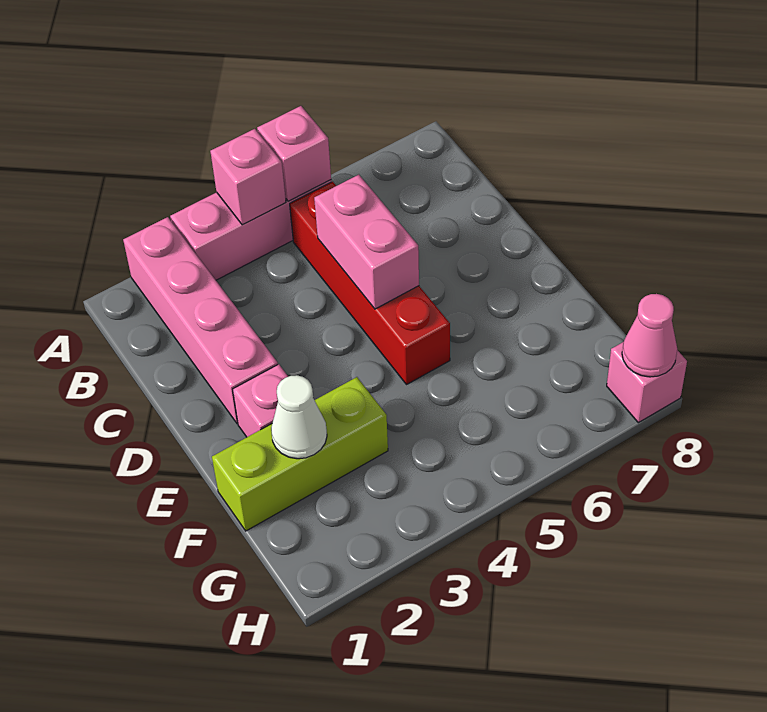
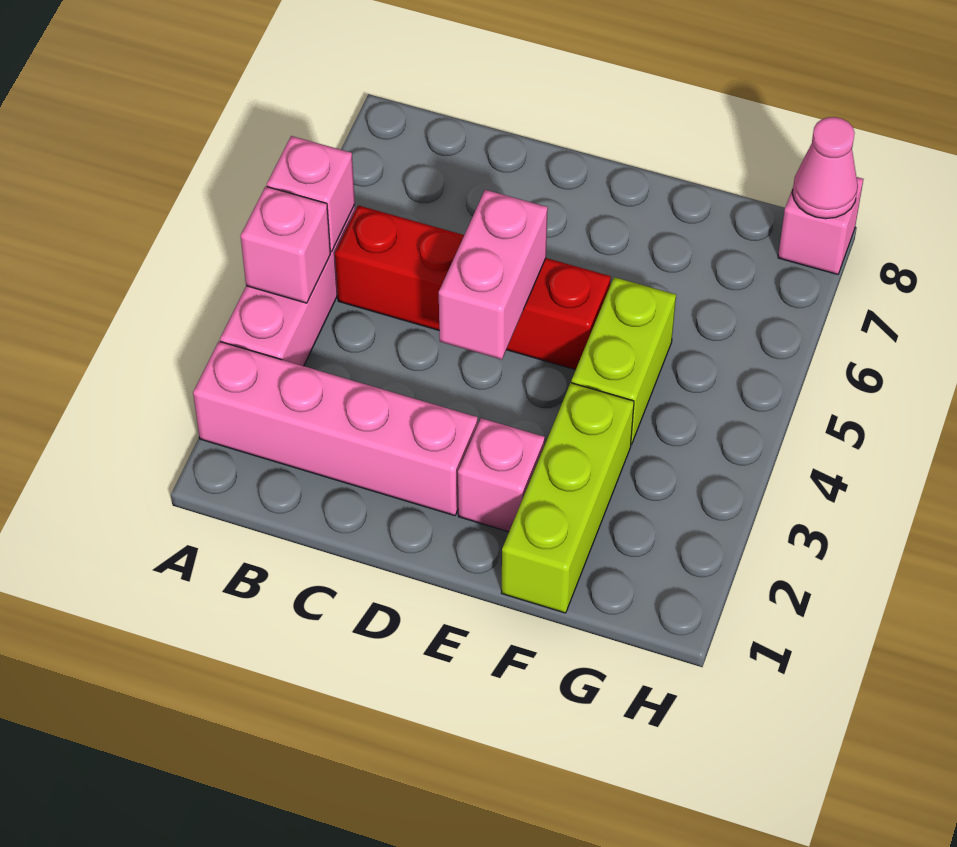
pink brick C5:D5 level 2 -> pink brick D4:D5 level 2
white cone F2 level 2 -> none
none -> lime brick F4:F5 level 1

